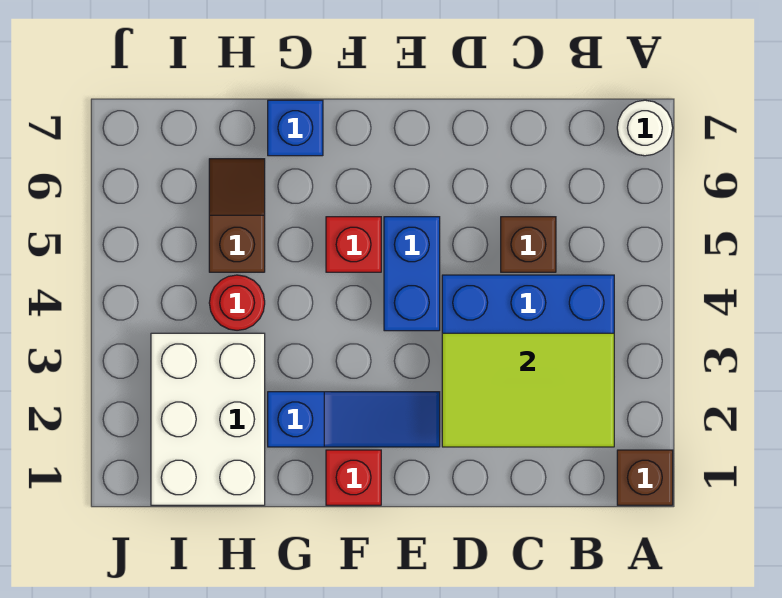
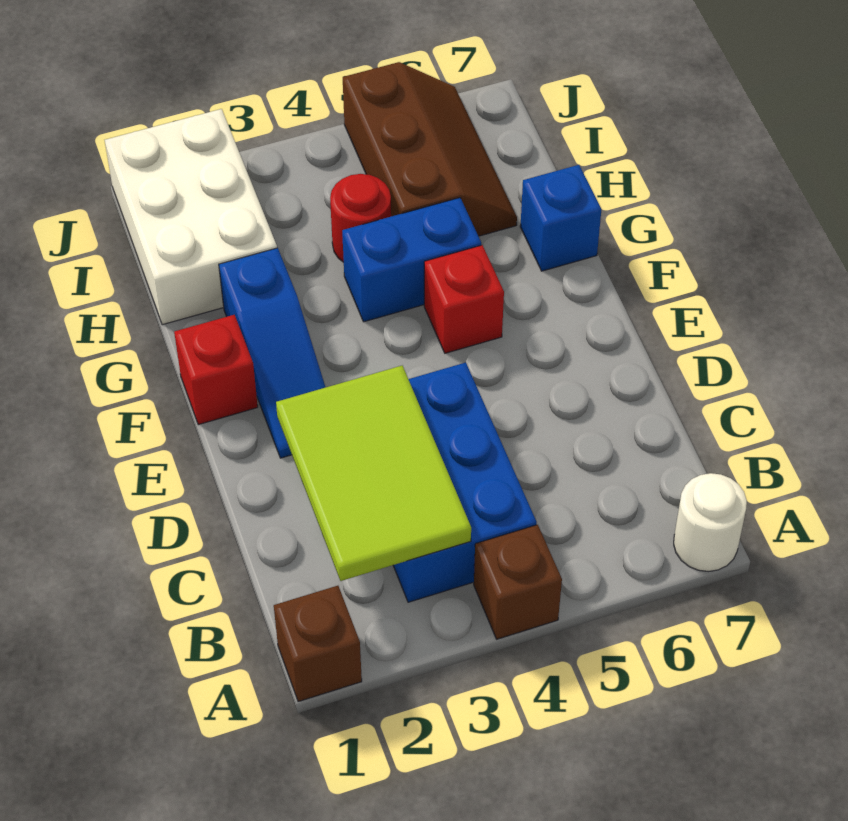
brown brick C5 level 1 -> brown brick A4 level 1
blue brick E4:E5 level 1 -> blue brick G4:G5 level 1
white brick H1:I3 level 1 -> white brick H1:J2 level 1
brown slope H5:H6 level 1 top 5 -> brown slope H5:J6 level 1 top 5

